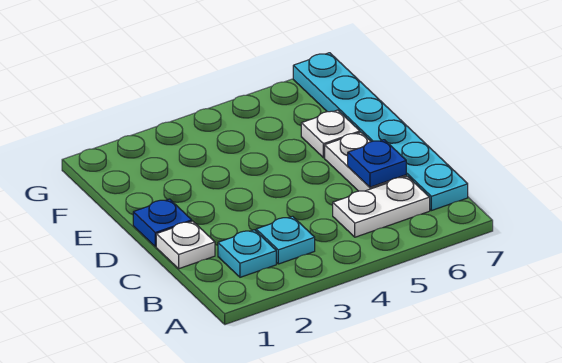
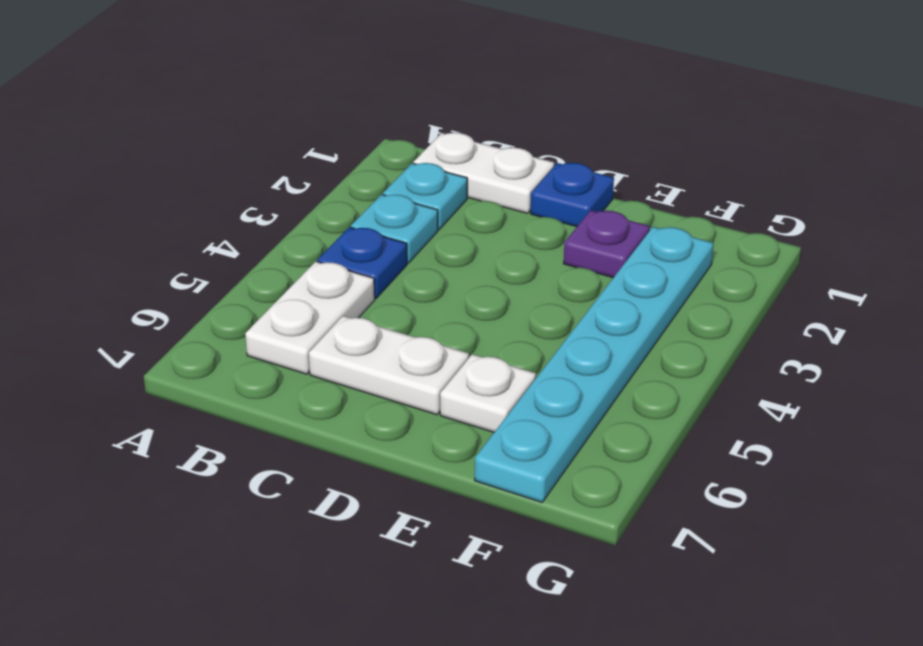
cyan plate B7:G7 level 1 -> cyan plate F2:F7 level 1
white plate C1 level 1 -> white plate B1:C1 level 1
blue plate C6 level 2 -> blue plate B4 level 1
none -> purple plate E2 level 1

